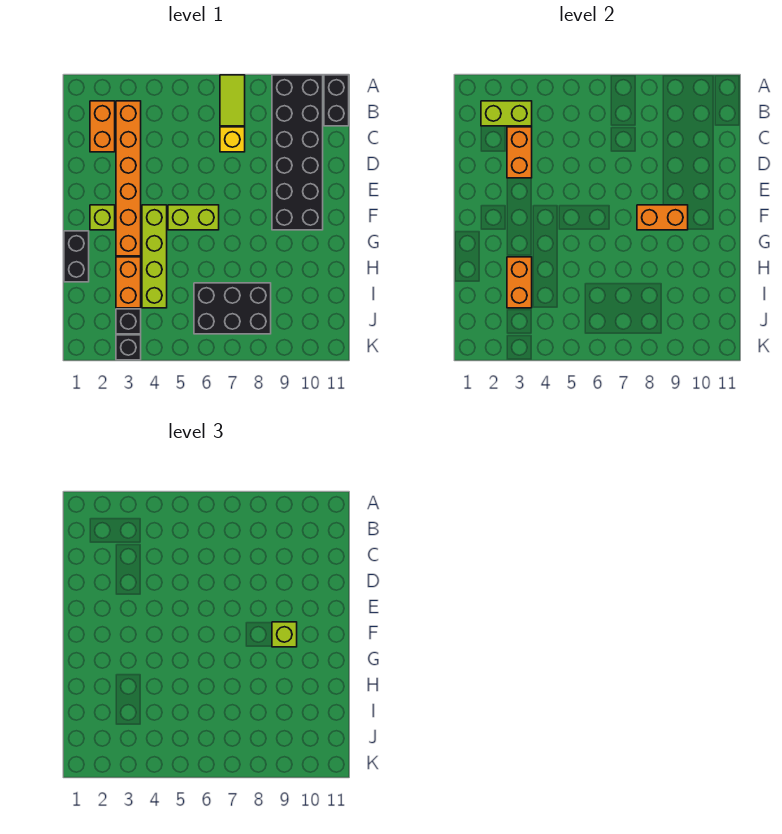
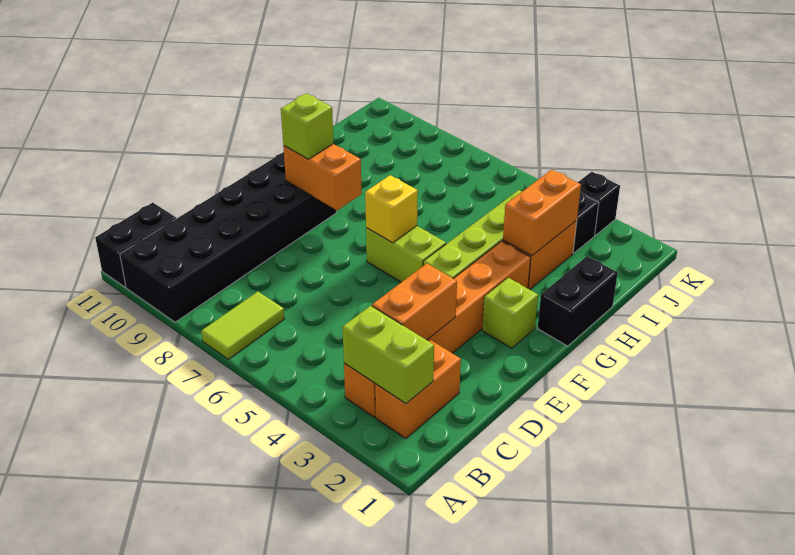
yellow brick C7 level 1 -> yellow brick F6 level 2
black brick I6:J8 level 1 -> none

